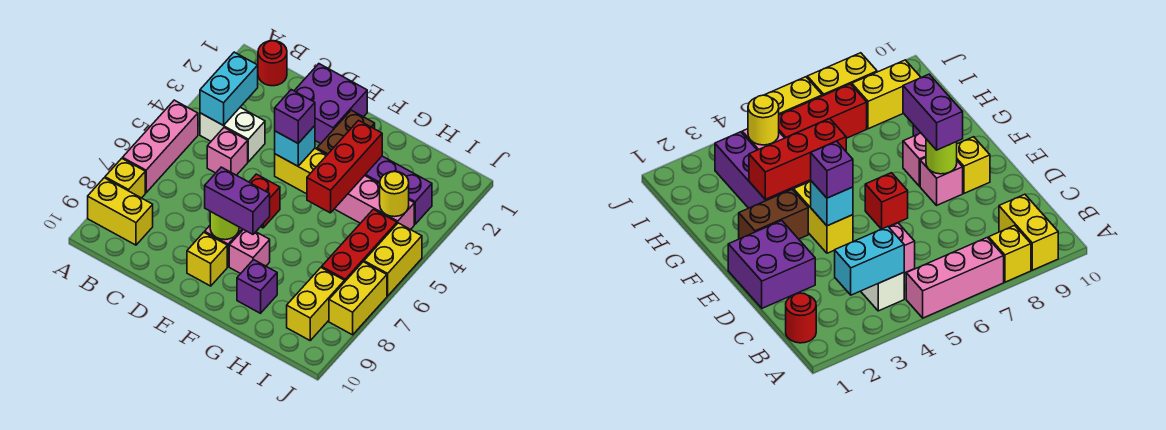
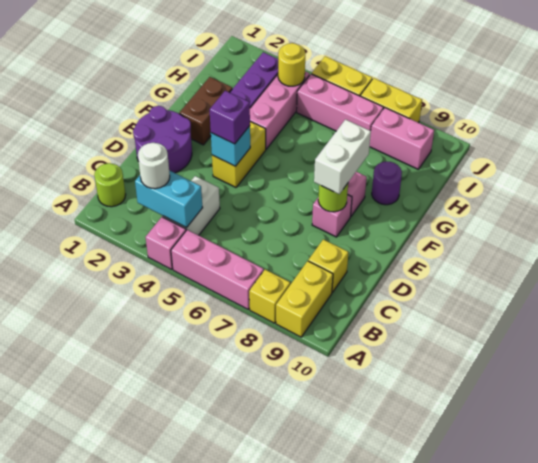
red round brick B1 level 1 -> lime round brick B1 level 1
none -> white round brick B3 level 3
pink brick C5 level 1 -> pink brick A4 level 1
purple brick D1:E2 level 1 -> purple round brick D1:E2 level 1
red brick E6 level 1 -> none
purple brick E8:F8 level 3 -> white brick E8:F8 level 3
yellow brick E9 level 1 -> yellow brick C9 level 1
brown brick F2:F3 level 1 -> brown brick F2:G2 level 1
red brick G3:G5 level 2 -> none
purple brick G9 level 1 -> purple round brick G9 level 1
red brick I5:I7 level 1 -> pink brick I5:I7 level 1
yellow brick I8:I9 level 1 -> pink brick I8:I9 level 1

